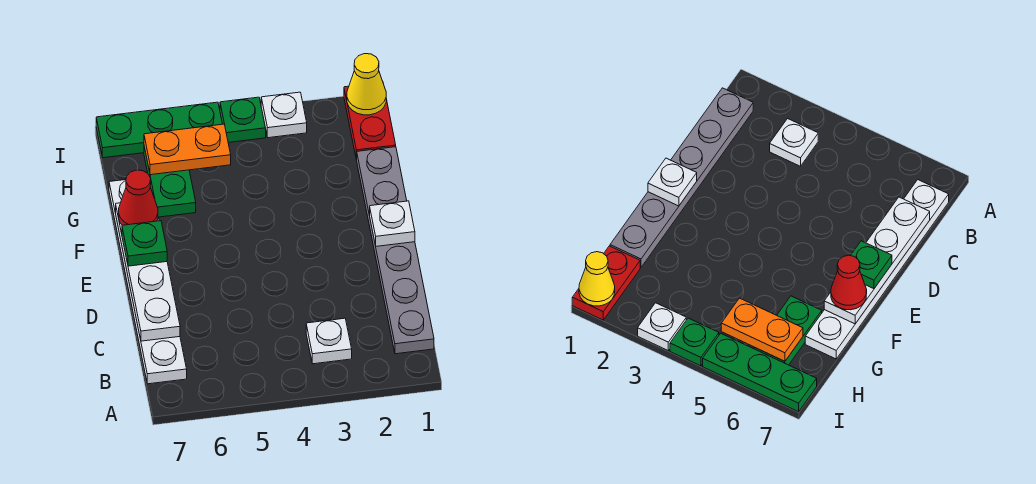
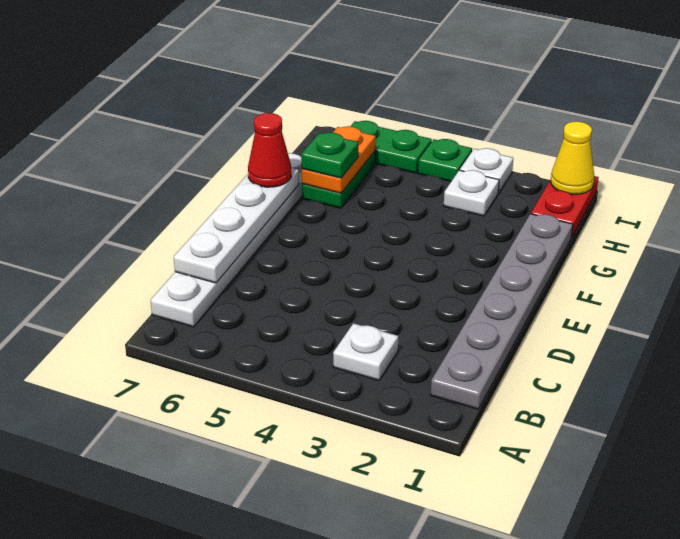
white plate E1 level 2 -> white plate H3 level 1
green plate E7 level 3 -> green plate G6 level 3
orange plate H5:H6 level 2 -> orange plate G6:H6 level 2
green plate I5:I7 level 1 -> green plate I5:I6 level 1

